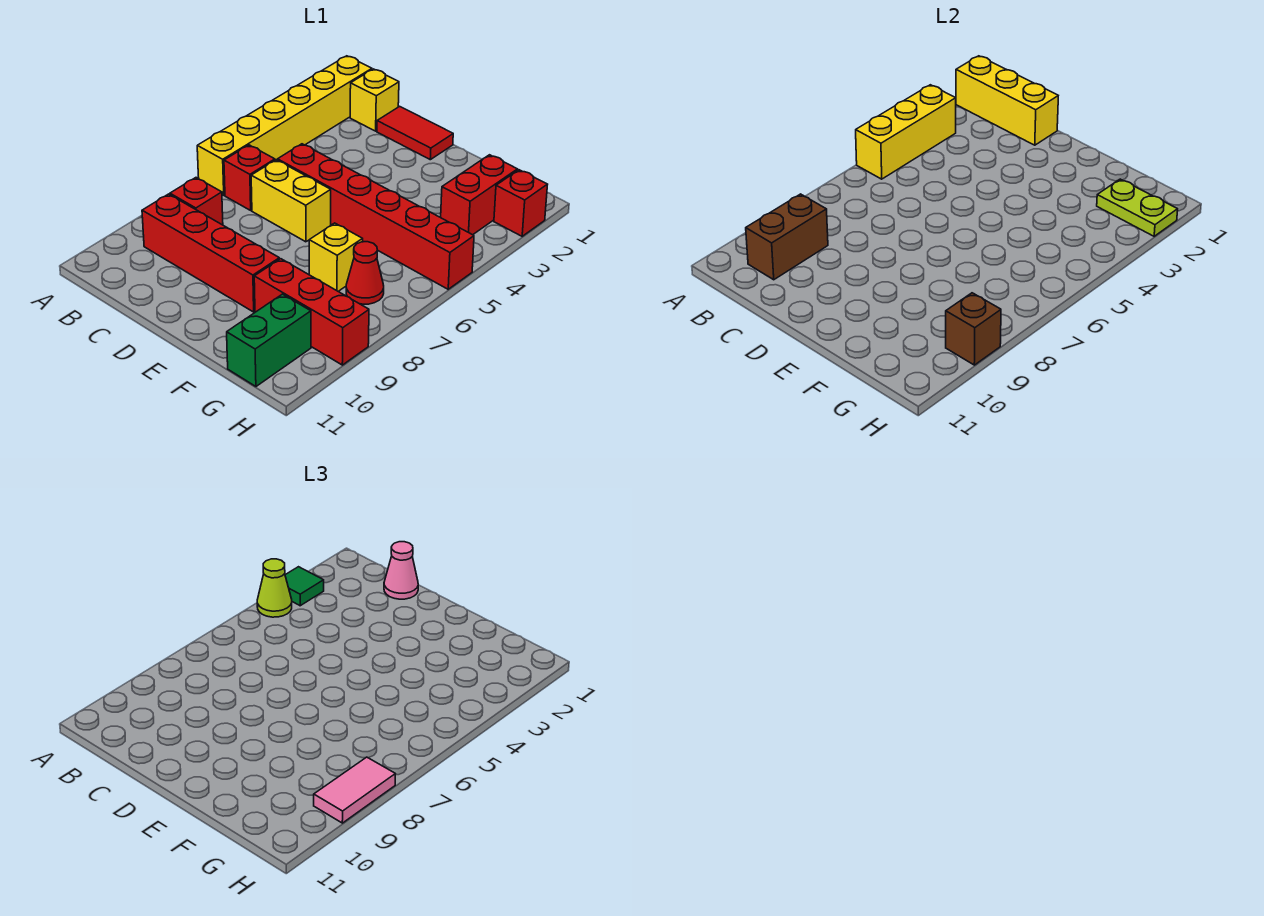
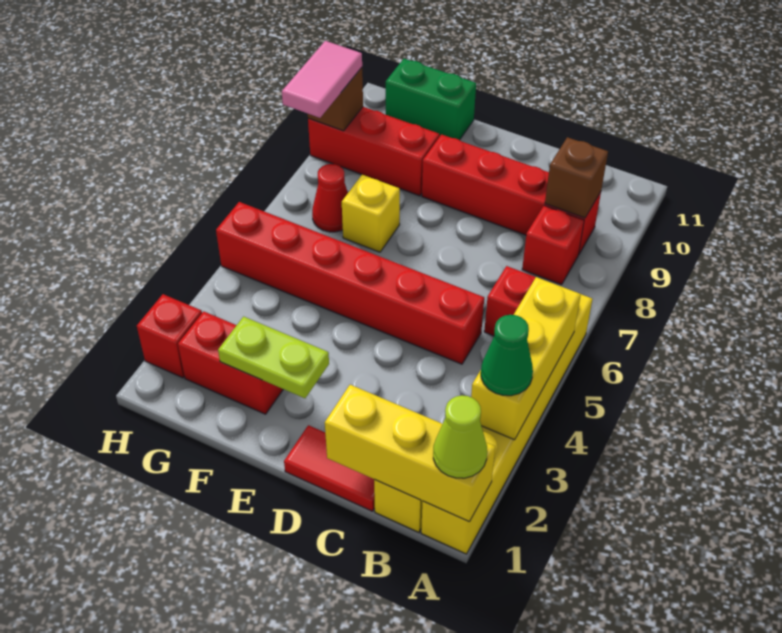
green tile A3 level 3 -> green cone A3 level 3
lime cone A4 level 3 -> lime cone A1 level 3
brown brick B9:B10 level 2 -> brown brick B9 level 2
pink cone C1 level 3 -> none
yellow brick C6:D6 level 1 -> none
red brick G2:G3 level 1 -> red brick F2:G2 level 1
lime plate G2:H2 level 2 -> lime plate E2:F2 level 2
green brick G10:G11 level 1 -> green brick F11:G11 level 1

